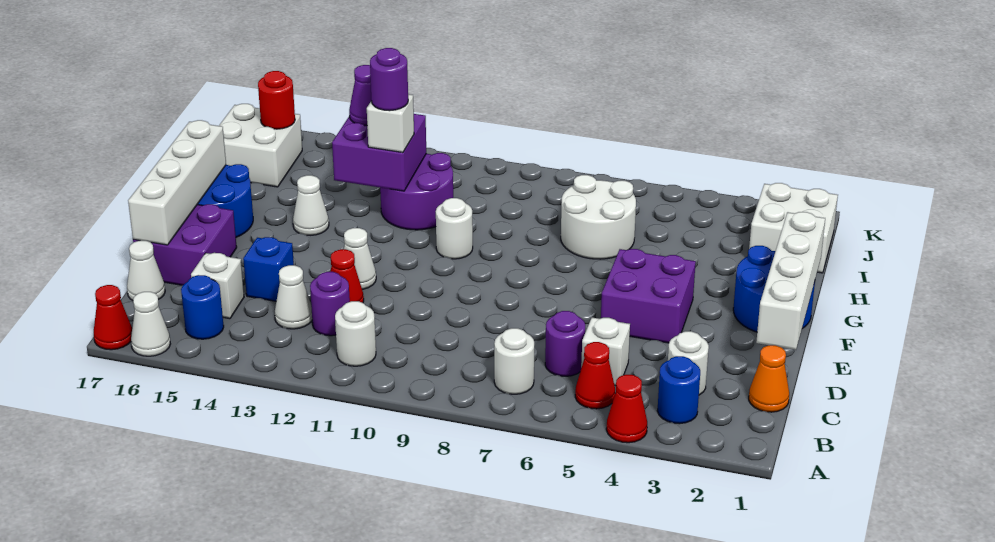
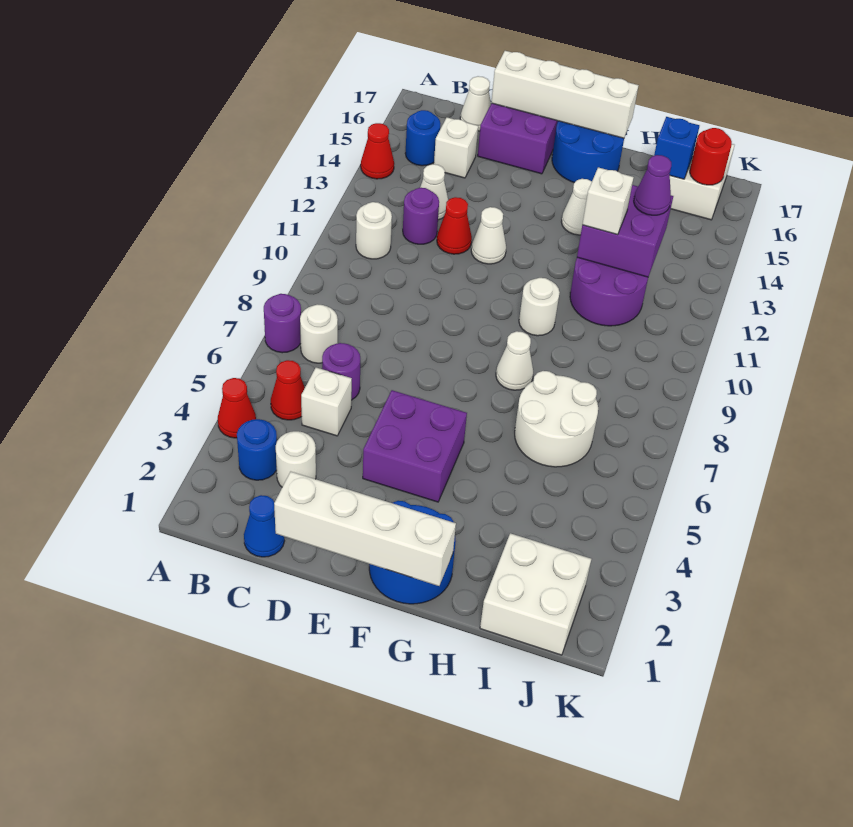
white cone A16 level 1 -> white cone G8 level 1
red cone A17 level 1 -> red cone A14 level 1
orange cone C1 level 1 -> blue cone C1 level 1
blue brick D14 level 1 -> blue brick I16 level 2
purple round brick H12 level 4 -> purple round brick A7 level 1

